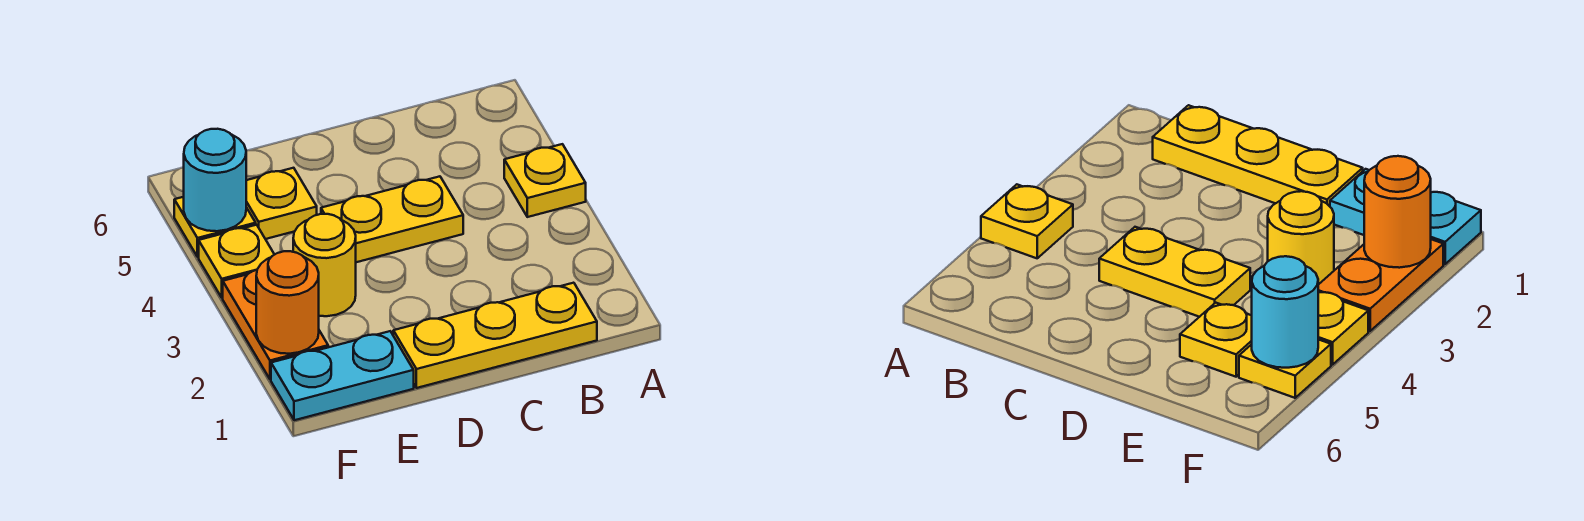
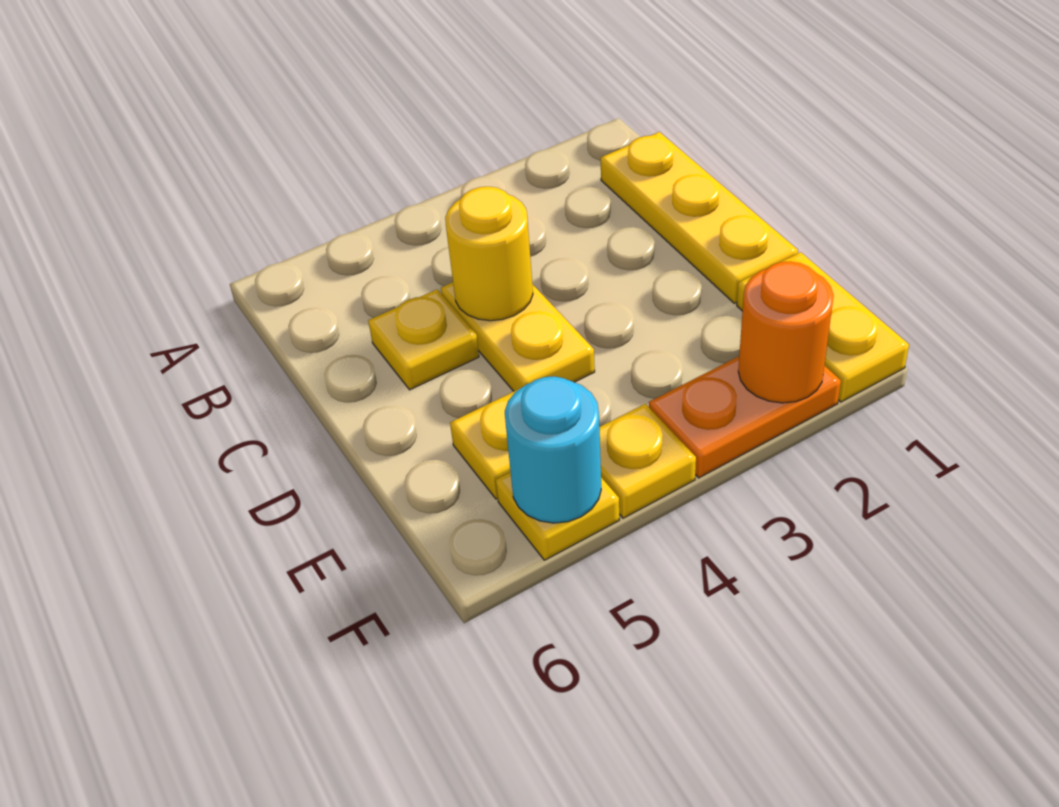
yellow plate A4 level 1 -> yellow plate C5 level 1
cyan plate E1:F1 level 1 -> yellow plate E1:F1 level 1
yellow round brick E3 level 1 -> yellow round brick C4 level 2

